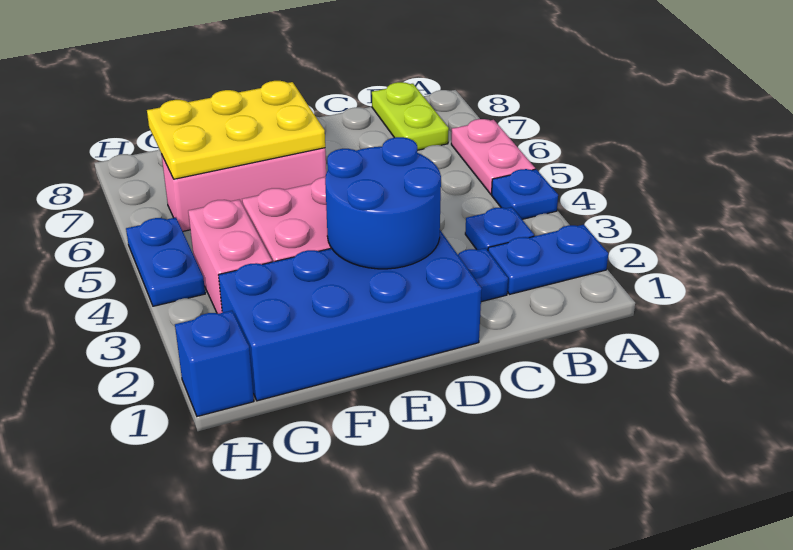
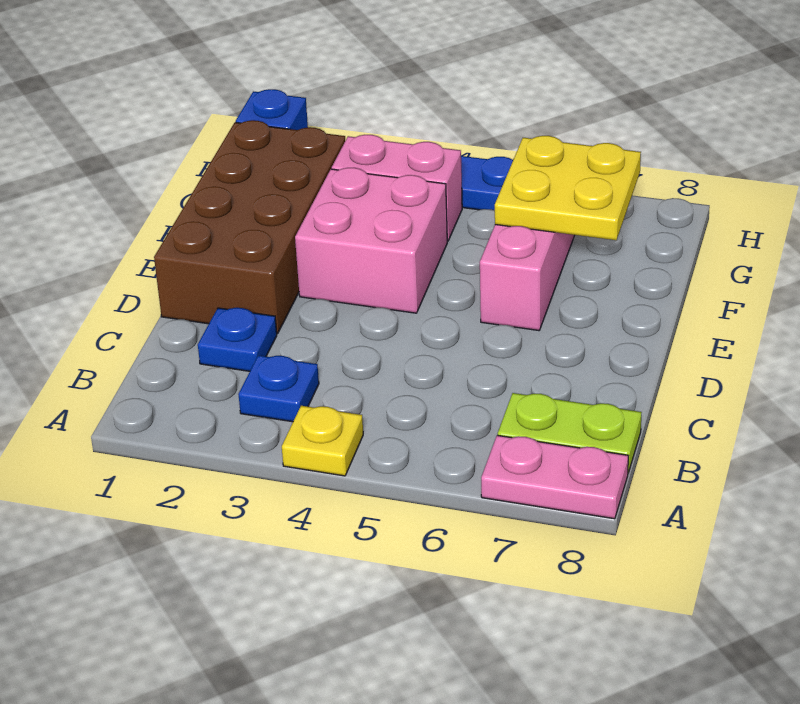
blue plate A2:B2 level 1 -> none
blue plate A4 level 1 -> yellow plate A4 level 1
pink plate A5:A6 level 1 -> pink plate A7:A8 level 1
blue brick D1:G2 level 1 -> brown brick D1:G2 level 1
blue round brick D2:E3 level 2 -> none
yellow plate E6:G7 level 2 -> yellow plate F6:G7 level 2

